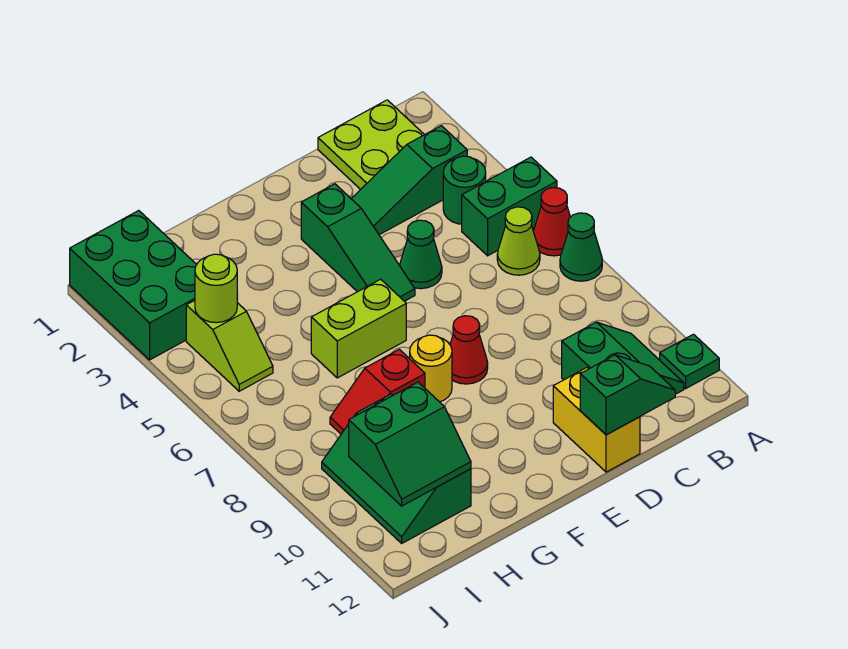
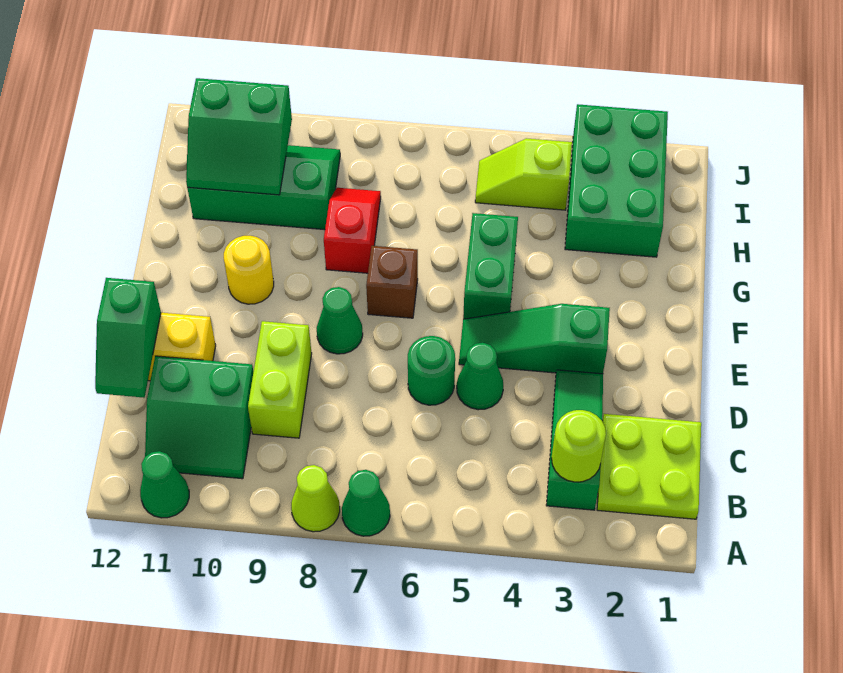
green brick A5:B5 level 1 -> green brick F5:G5 level 1
red cone A6 level 1 -> none
green plate A11 level 1 -> green cone A11 level 1
green round brick B4 level 1 -> green round brick D6 level 1
lime cone B6 level 1 -> lime cone A8 level 1
red cone E8 level 1 -> green cone E8 level 1
lime brick F6:G6 level 1 -> lime brick C9:D9 level 1
none -> brown brick F7 level 1
yellow round brick F8 level 1 -> yellow round brick F10 level 1
green slope H10:I11 level 2 top 10 -> green slope H10:I11 level 2 top I
green brick I1:J3 level 1 -> green brick H2:J3 level 1
lime round brick I4 level 2 -> lime round brick B3 level 2

